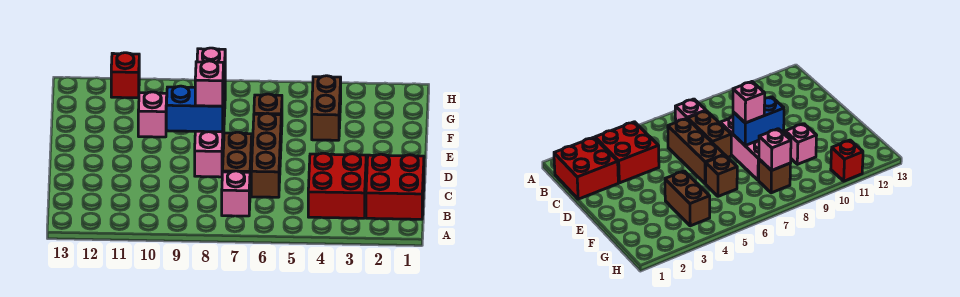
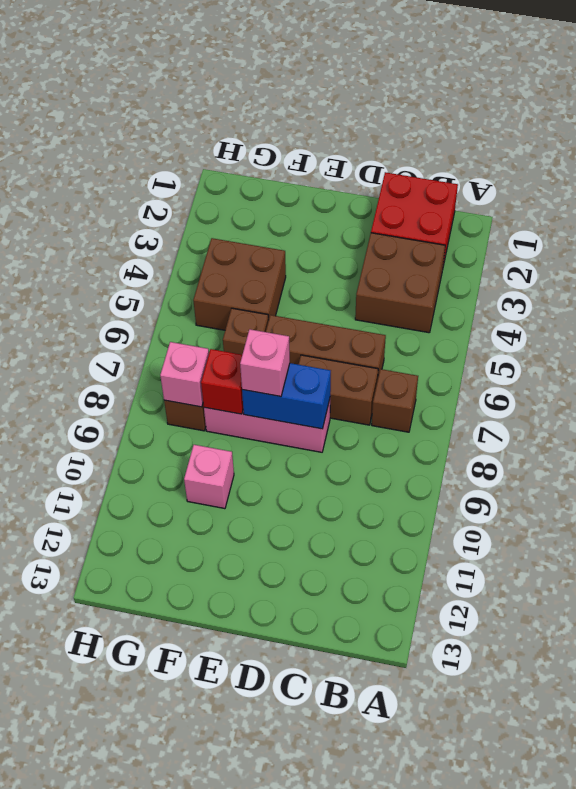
red brick B3:C4 level 1 -> brown brick B3:C4 level 1
pink brick B7 level 1 -> brown brick B7 level 1
blue brick E8:E9 level 2 -> blue brick D8:E8 level 2
brown brick F4:G4 level 1 -> brown brick F4:G5 level 1
red brick H11 level 1 -> red brick F8 level 2

